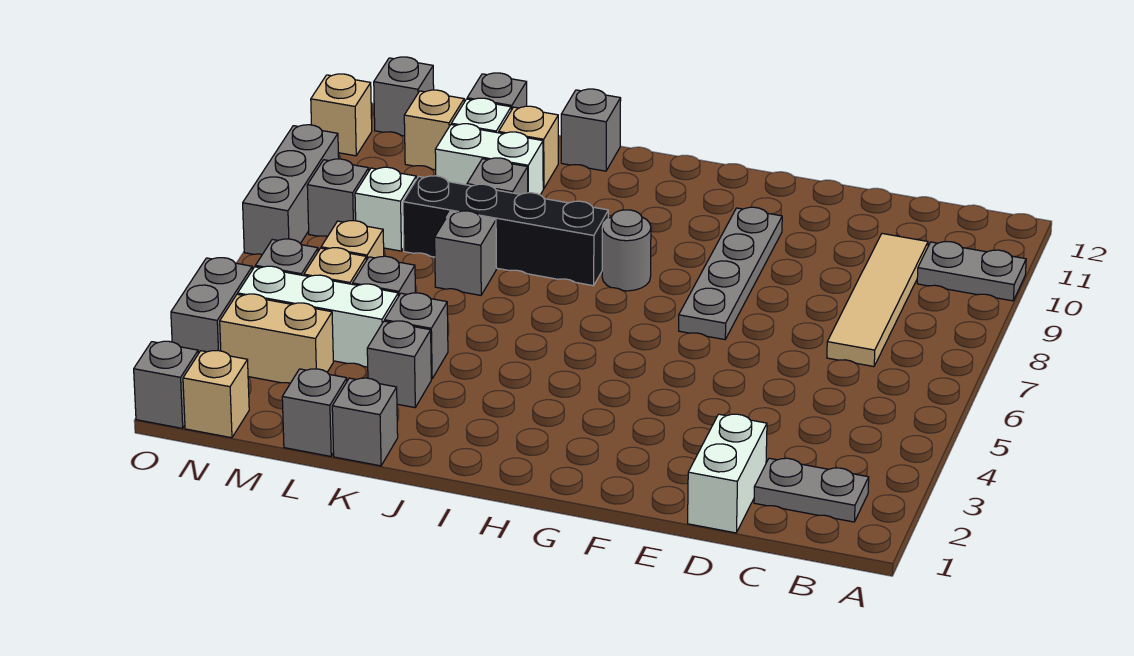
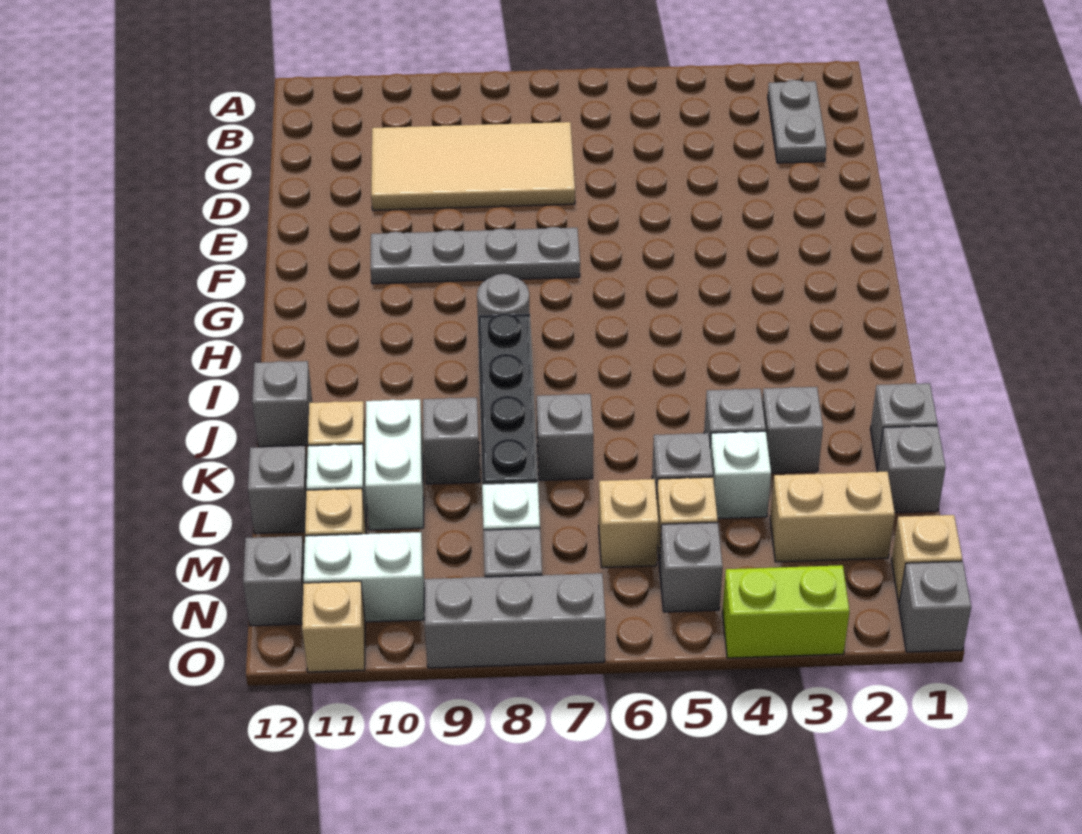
grey plate A10:B10 level 1 -> none
tan tile C7:C10 level 1 -> tan tile C7:D10 level 1
white brick D1:D2 level 1 -> white brick N10:N11 level 1
white brick L4:N4 level 1 -> white brick L4 level 1
tan brick M3:N3 level 1 -> tan brick M2:M3 level 1
grey brick O3:O4 level 1 -> lime brick O3:O4 level 1

